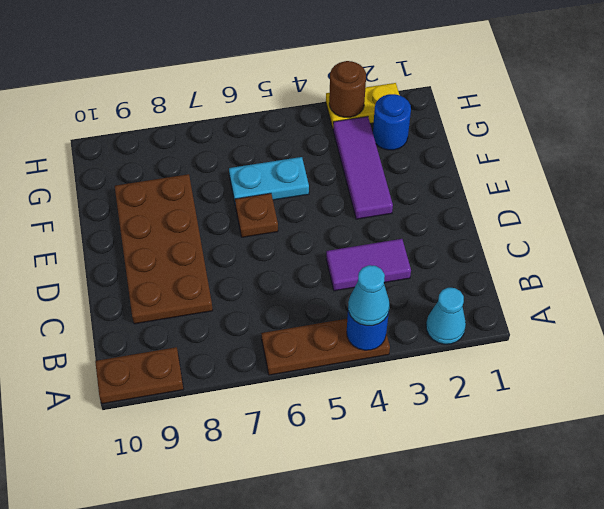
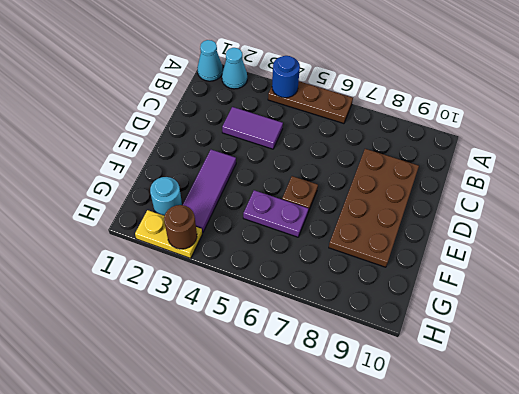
cyan cone A4 level 3 -> cyan cone A1 level 1
brown plate A9:A10 level 1 -> none
cyan plate F5:F6 level 1 -> purple plate F5:F6 level 1
blue round brick G2 level 1 -> cyan round brick G2 level 1

